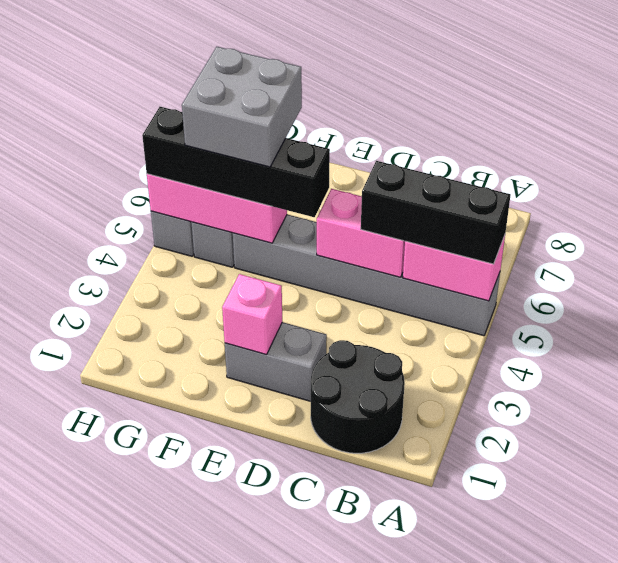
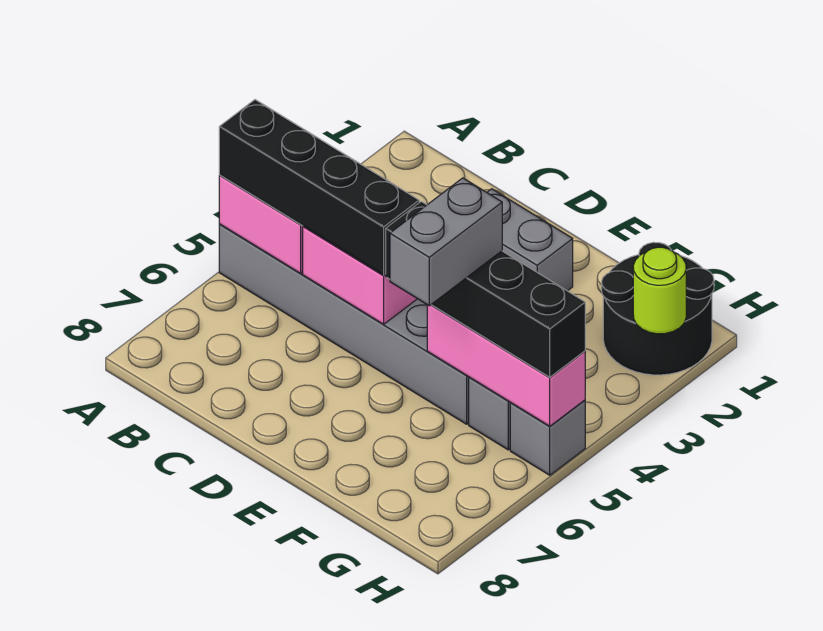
black brick A5:C5 level 3 -> black brick A5:D5 level 3
black round brick B1:C2 level 1 -> black round brick G1:H2 level 1
pink brick E2 level 2 -> none
grey brick F5:G6 level 4 -> grey brick F5:F6 level 4
none -> lime round brick H2 level 2

